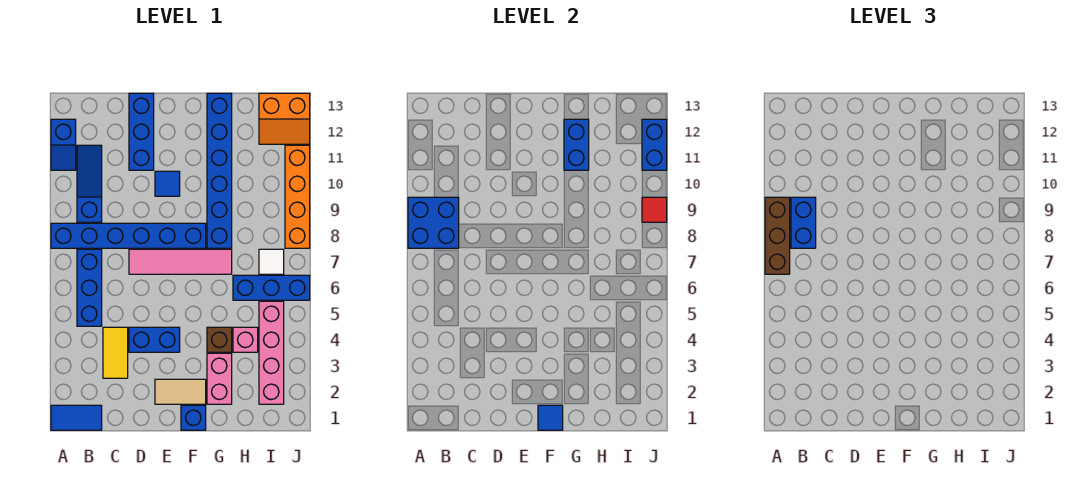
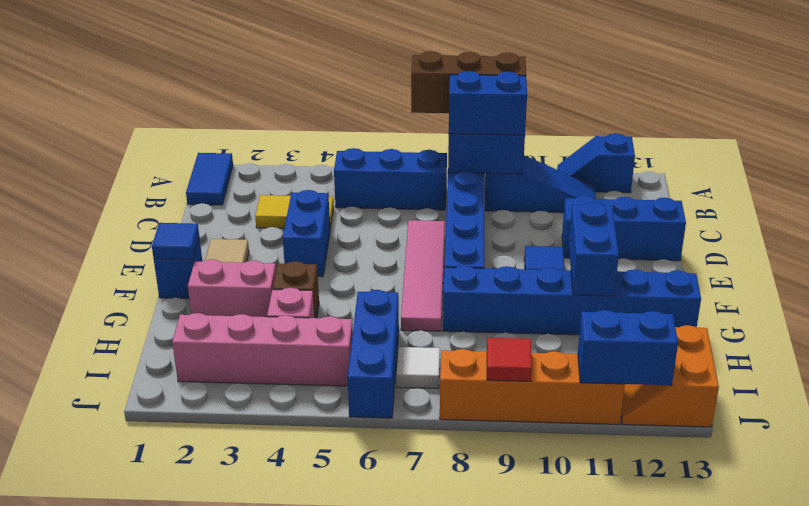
blue brick G11:G12 level 2 -> blue brick F11:G11 level 2

